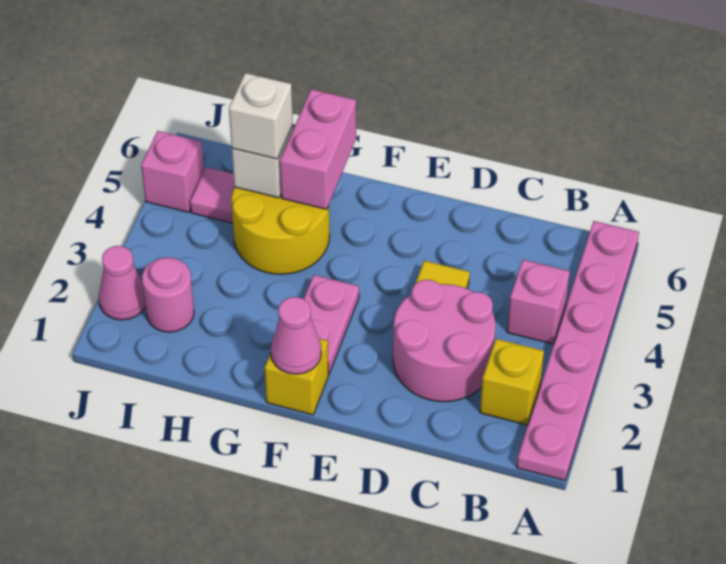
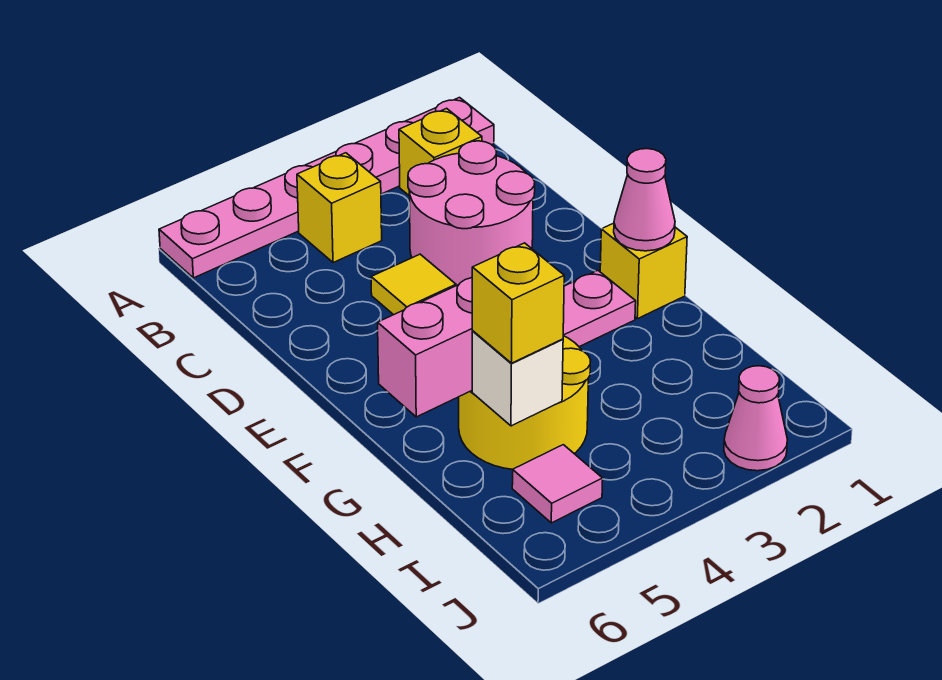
pink brick B4 level 1 -> yellow brick B4 level 1
white brick H5 level 3 -> yellow brick H5 level 3
pink round brick I2 level 1 -> none
pink brick J5 level 1 -> none

